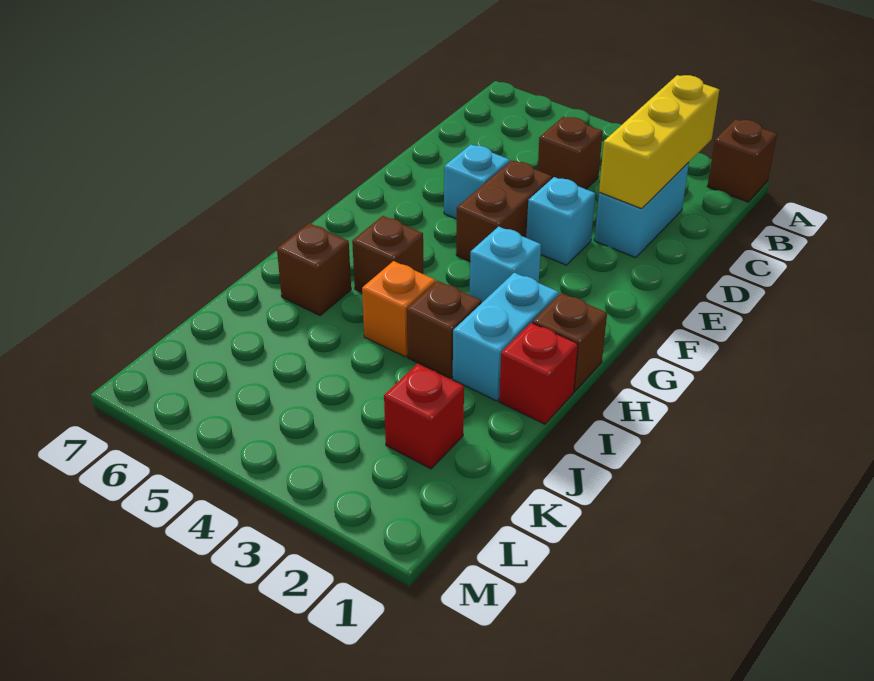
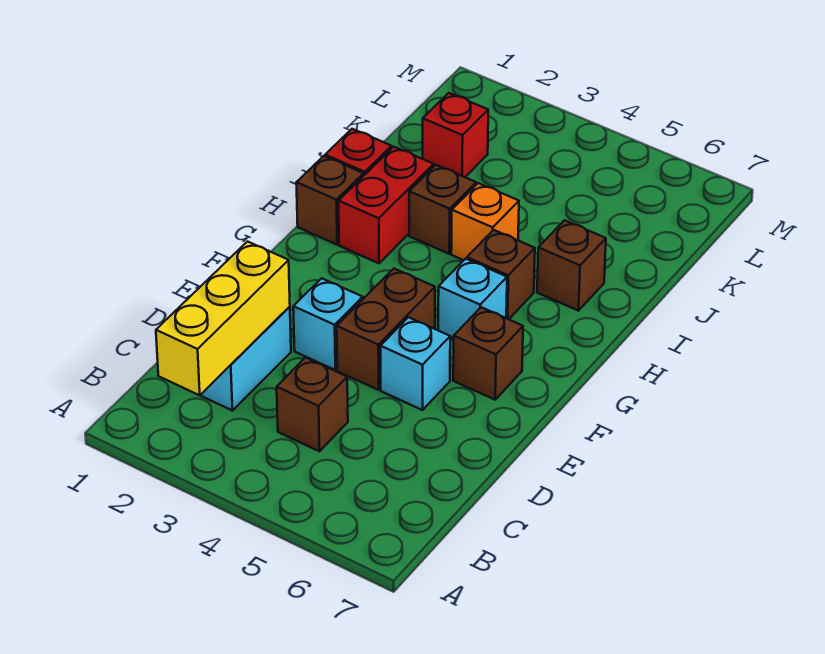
brown brick A1 level 1 -> brown brick F6 level 1
cyan brick G3 level 1 -> cyan brick G5 level 1
cyan brick H2:I2 level 1 -> red brick H2:I2 level 1

